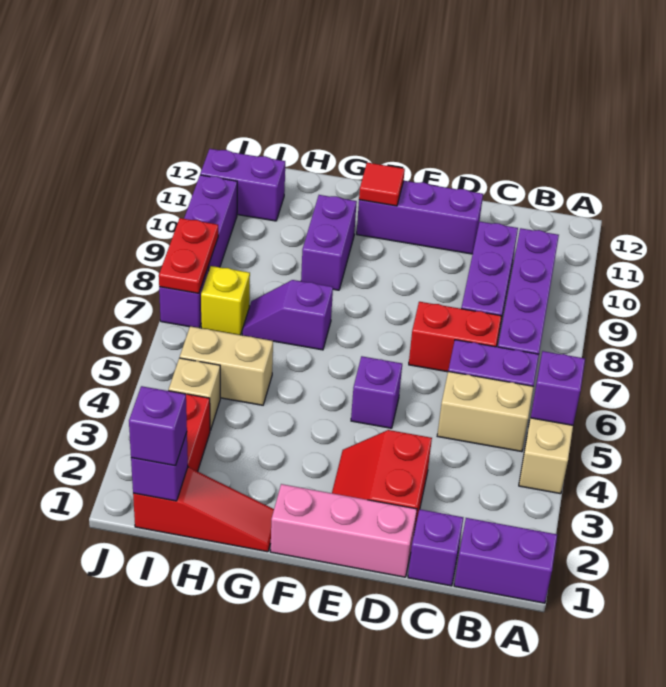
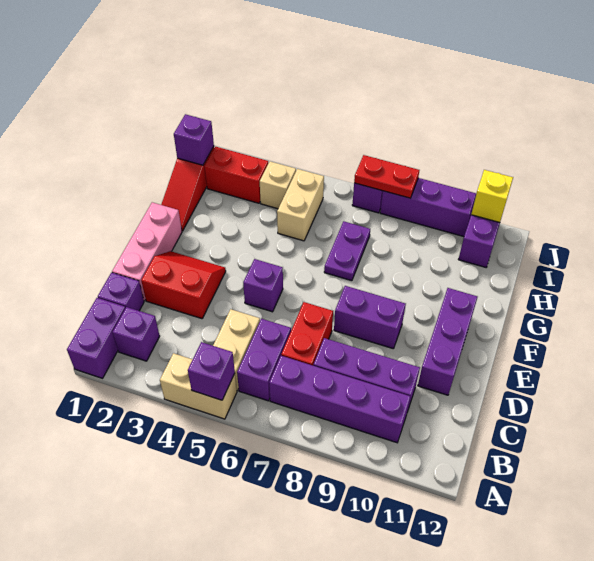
red tile F11 level 2 -> none
purple slope G7:H7 level 1 top G -> purple plate G7:H7 level 1
purple brick G9:G10 level 1 -> purple brick E8:E9 level 1
purple brick I1 level 3 -> purple brick B2 level 1
yellow brick I7 level 1 -> yellow brick J11 level 2

